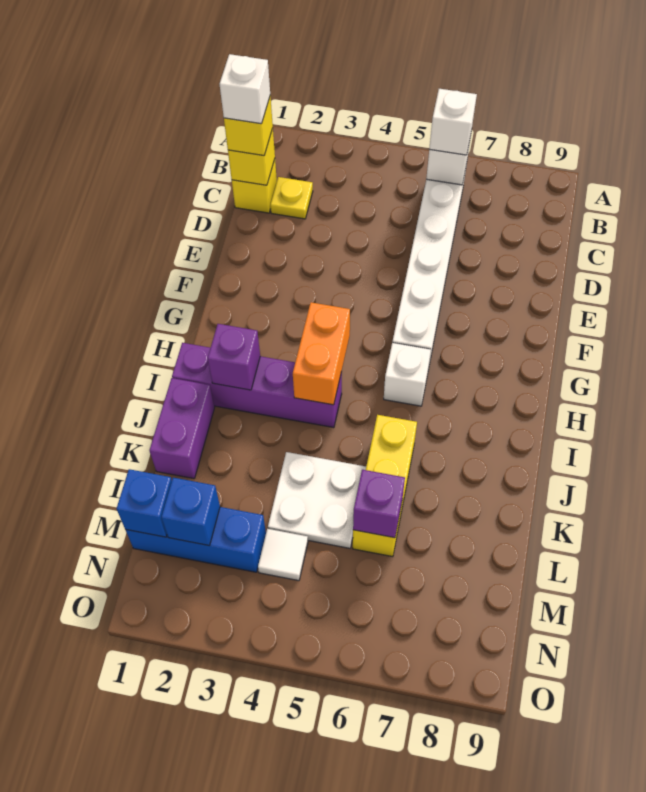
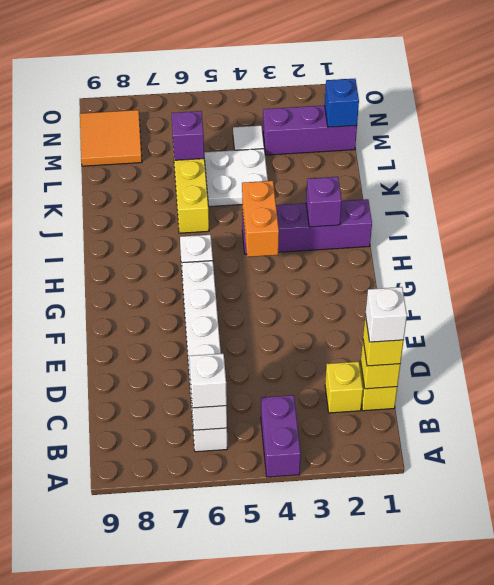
yellow plate C2 level 1 -> yellow brick C2 level 1
purple brick J1:K1 level 1 -> purple brick A4:B4 level 1
blue brick M1:M3 level 1 -> purple brick M1:M3 level 1
blue brick M2 level 2 -> none
none -> orange tile M8:N9 level 1

